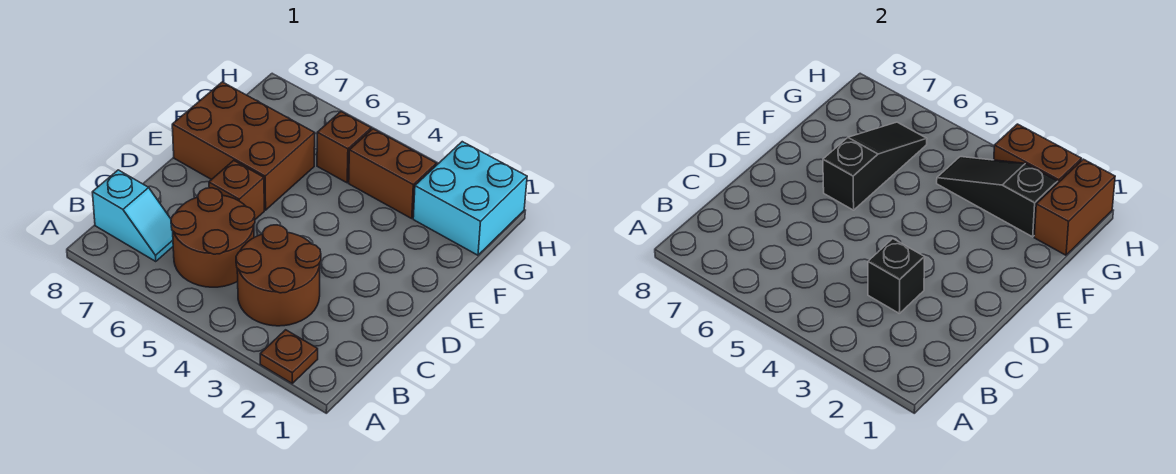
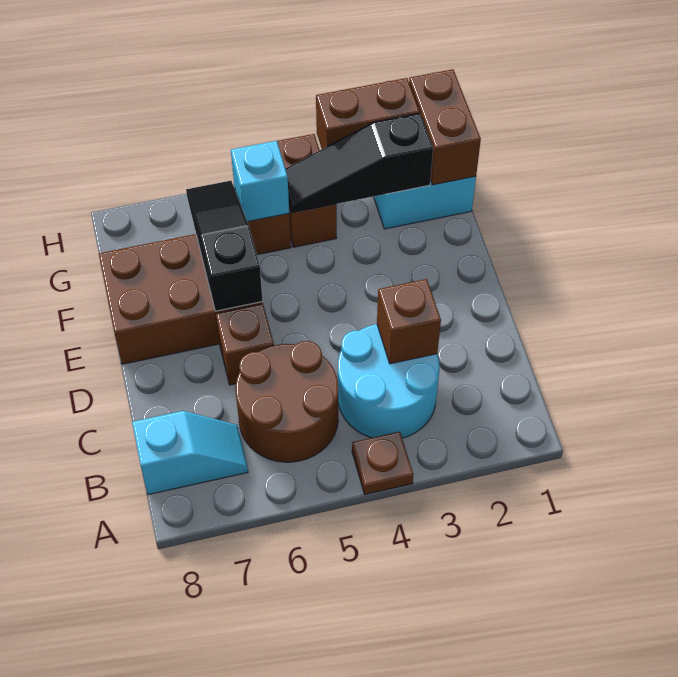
brown plate A2 level 1 -> brown plate A4 level 1
brown round brick B3:C4 level 1 -> cyan round brick B3:C4 level 1
black brick C3 level 2 -> brown brick C3 level 2
brown brick G3:G4 level 1 -> brown brick G4:H4 level 1
none -> cyan brick G5 level 2

